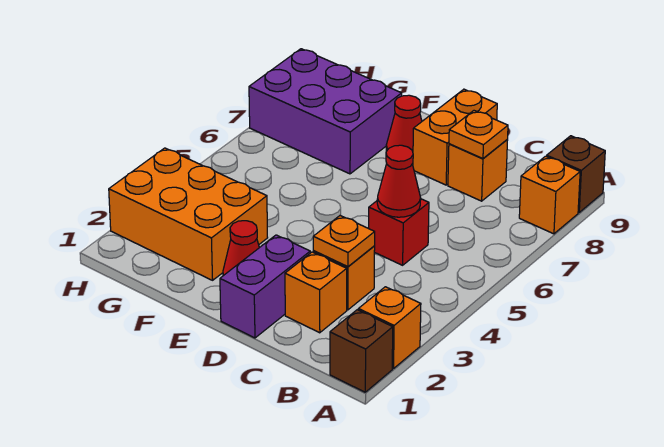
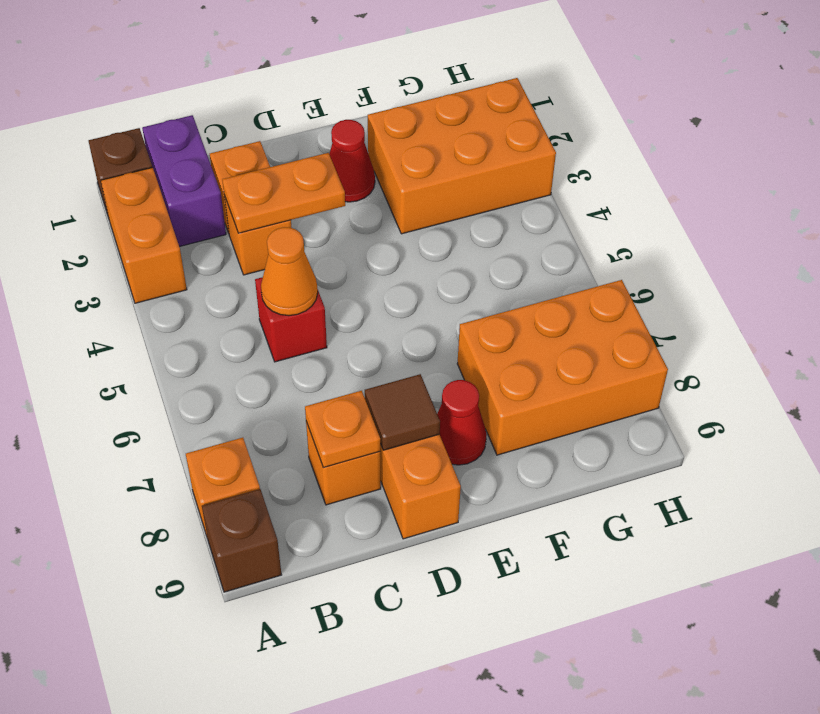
orange brick A2 level 1 -> orange brick A2:A3 level 1
orange plate C3 level 2 -> orange plate C3:D3 level 2
red cone C5 level 2 -> orange cone C5 level 2
purple brick D1:D2 level 1 -> purple brick B1:B2 level 1
none -> brown tile D8 level 2
purple brick F7:H8 level 1 -> orange brick F7:H8 level 1

